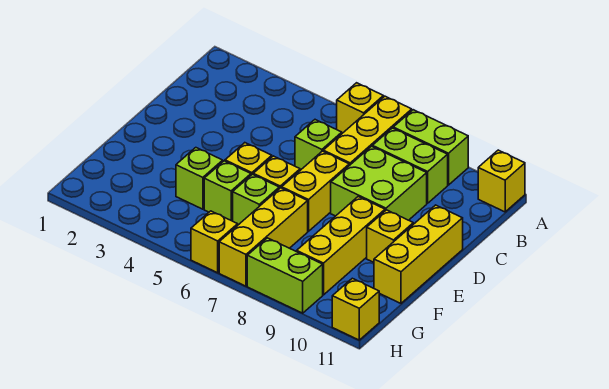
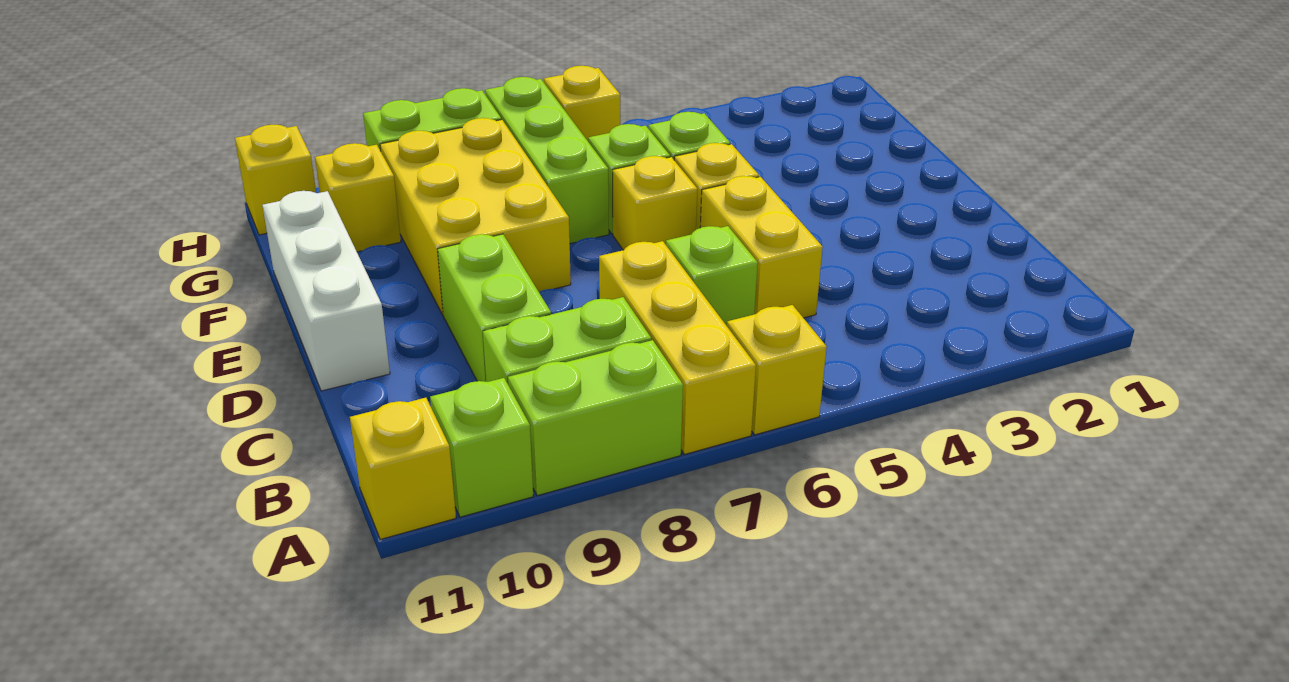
lime brick C8:D9 level 1 -> lime brick C9:D9 level 1
yellow brick D7:E7 level 1 -> yellow brick C5:D5 level 1
yellow brick D11:F11 level 1 -> white brick D11:F11 level 1
yellow brick E9:G9 level 1 -> yellow brick E8:G9 level 1
yellow brick E10 level 1 -> yellow brick G10 level 1
lime brick F4 level 1 -> lime brick A10 level 1
yellow brick F7:H7 level 1 -> lime brick F7:H7 level 1

